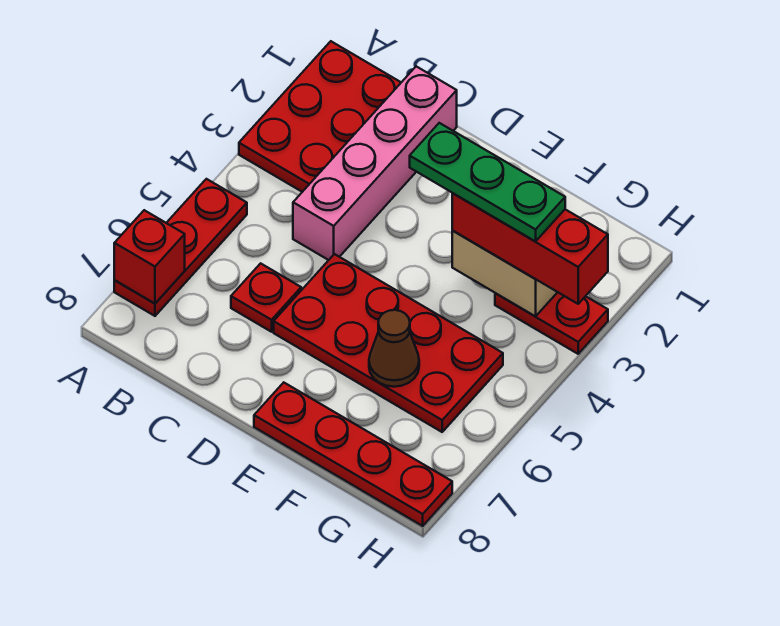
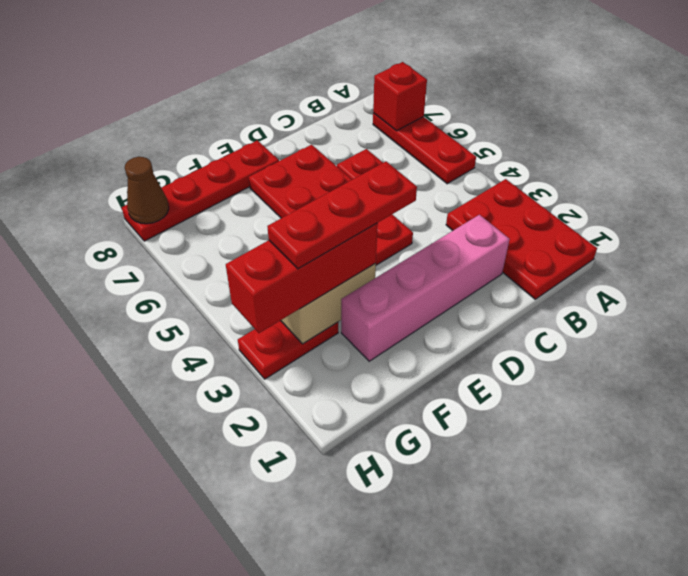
pink brick C1:C4 level 1 -> pink brick C2:F2 level 1
red plate D5:G6 level 1 -> red plate D4:E7 level 1
green plate E3:G3 level 4 -> red plate E3:G3 level 4
brown cone F6 level 2 -> brown cone H8 level 2

